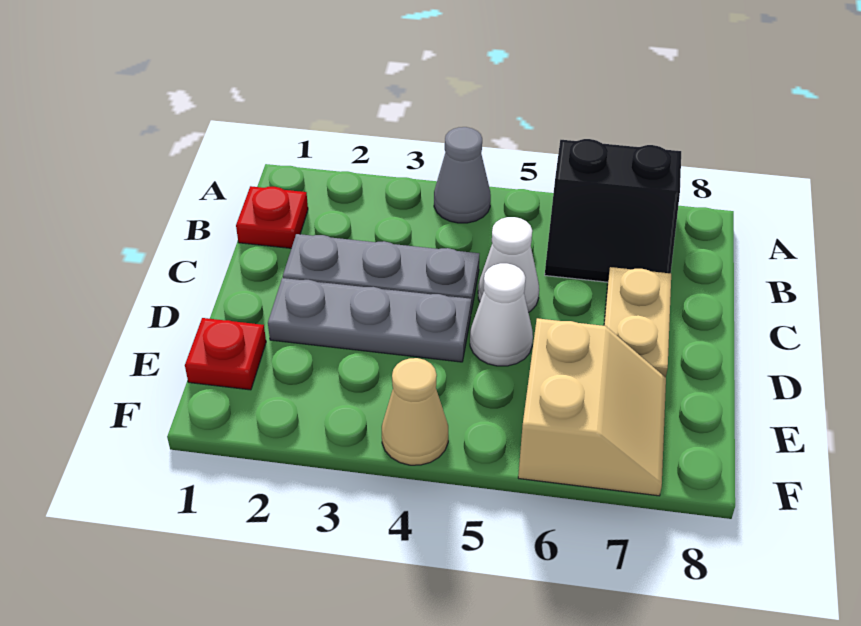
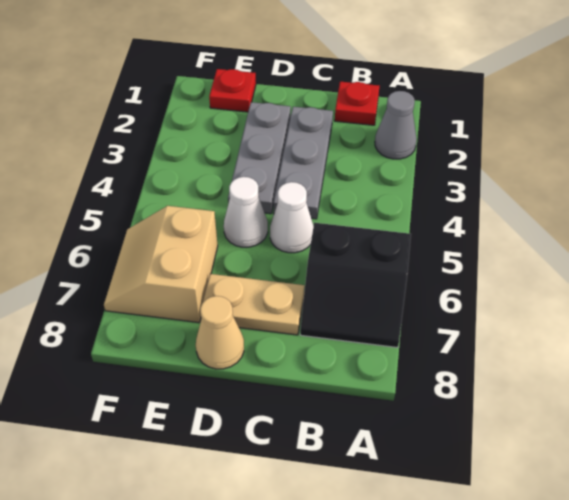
grey cone A4 level 1 -> grey cone A2 level 1
black slope A6:B7 level 1 top A -> black slope A6:B7 level 1 top 6
tan slope E6:F7 level 1 top 6 -> tan slope E6:F7 level 1 top E
tan cone F4 level 1 -> tan cone D8 level 1

